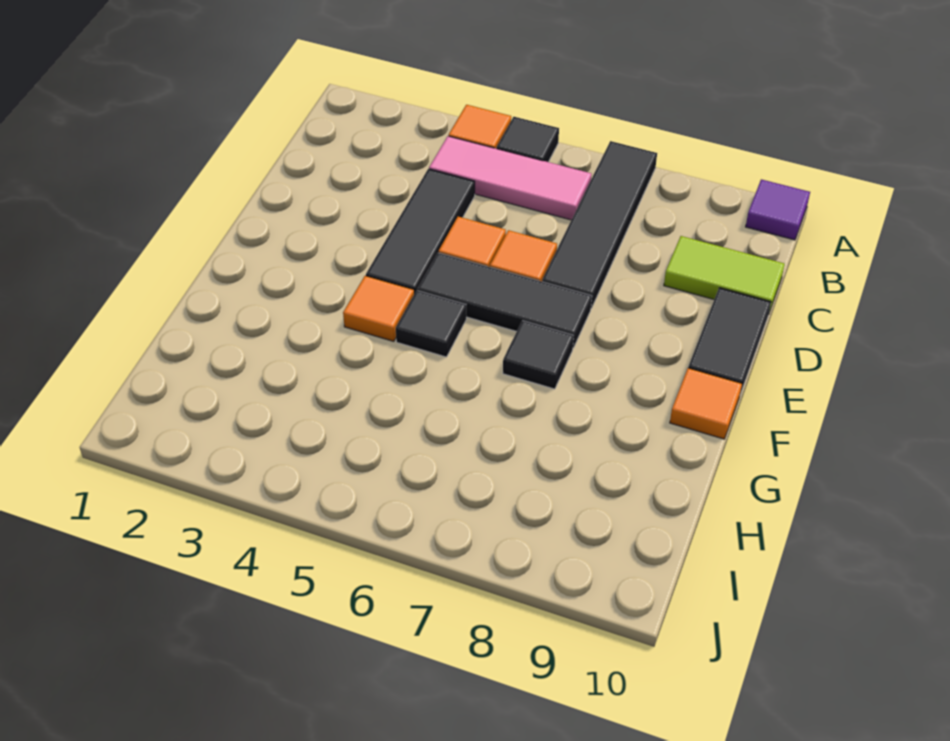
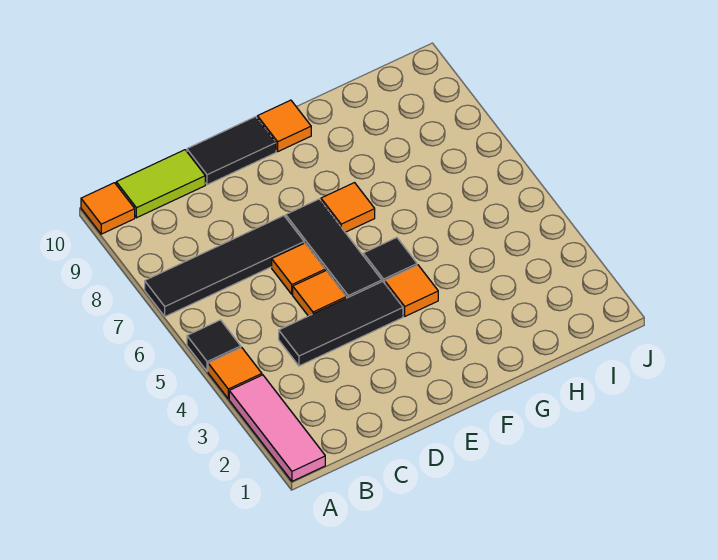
purple tile A10 level 1 -> orange tile A10 level 1
pink tile B4:B6 level 1 -> pink tile A1:A3 level 1
lime tile C9:C10 level 1 -> lime tile B10:C10 level 1
black tile F7 level 1 -> orange tile F7 level 1

